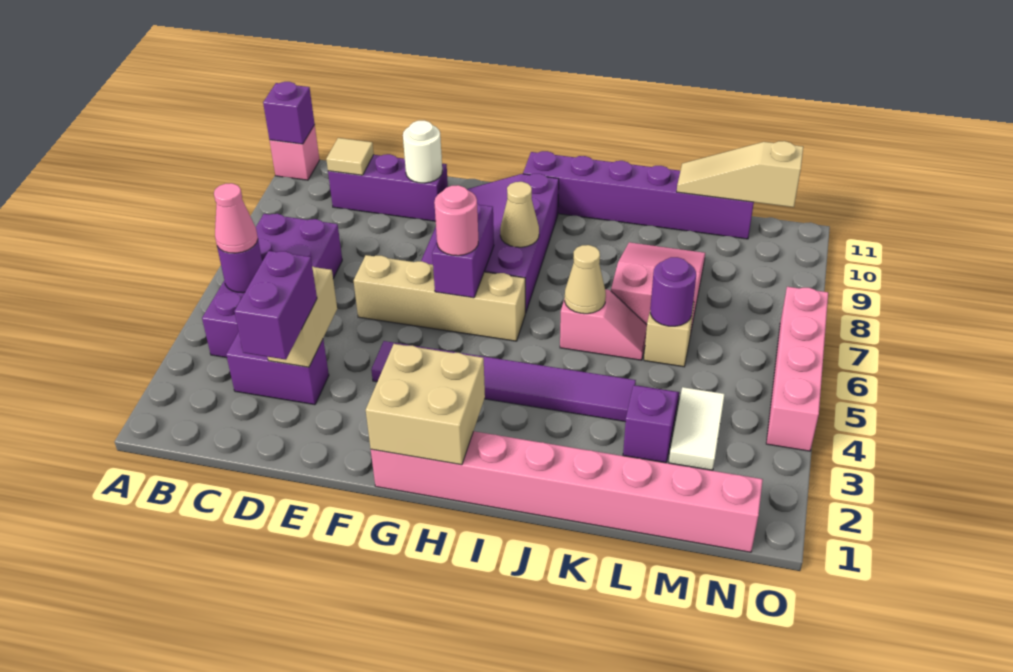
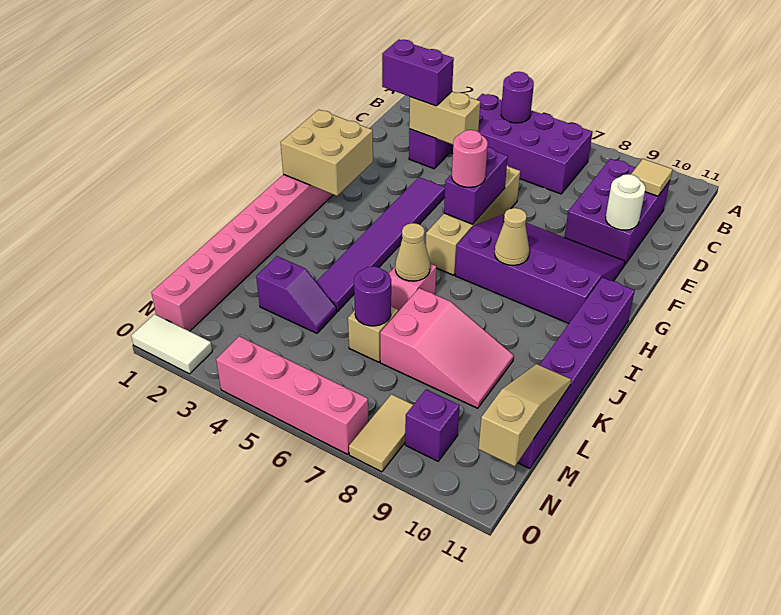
pink brick A11 level 1 -> none
purple brick A11 level 2 -> purple brick N9 level 1
pink cone B5 level 3 -> none
purple brick C10:E10 level 1 -> purple brick C9:E10 level 1
purple brick G6:G7 level 2 -> purple brick F6:G6 level 2
white tile M3:M4 level 1 -> white tile O1:O2 level 1
none -> tan tile N8:O8 level 1

